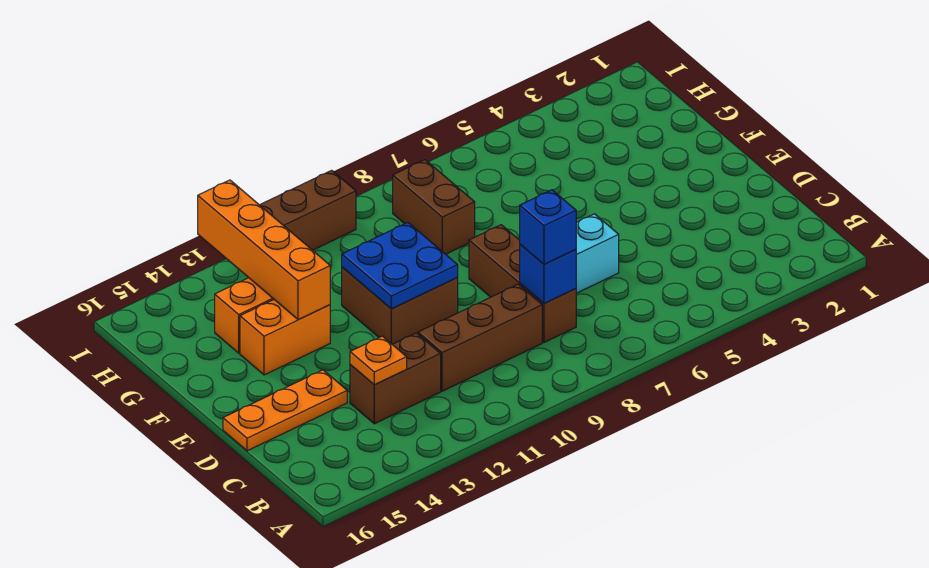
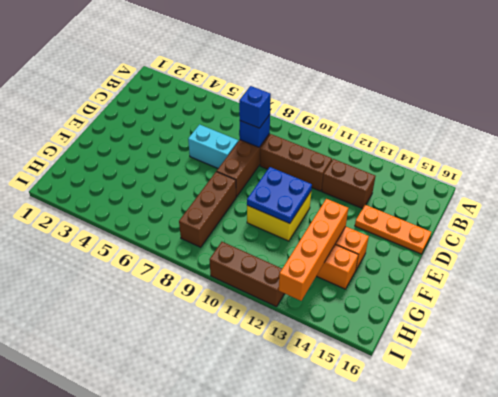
orange plate C13 level 2 -> none
brown brick E10:F11 level 1 -> yellow brick E10:F11 level 1
brown brick G8:H8 level 1 -> brown brick F8:H8 level 1

